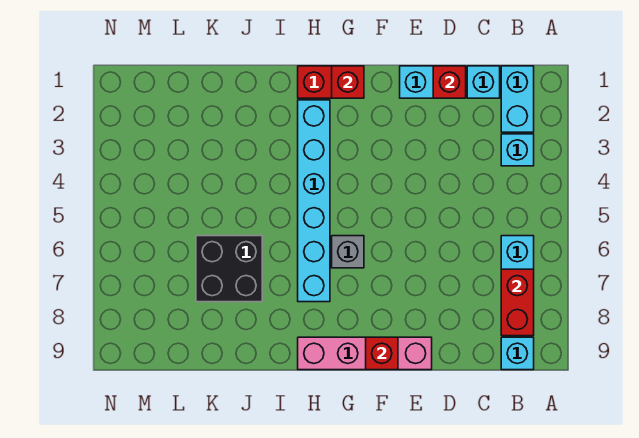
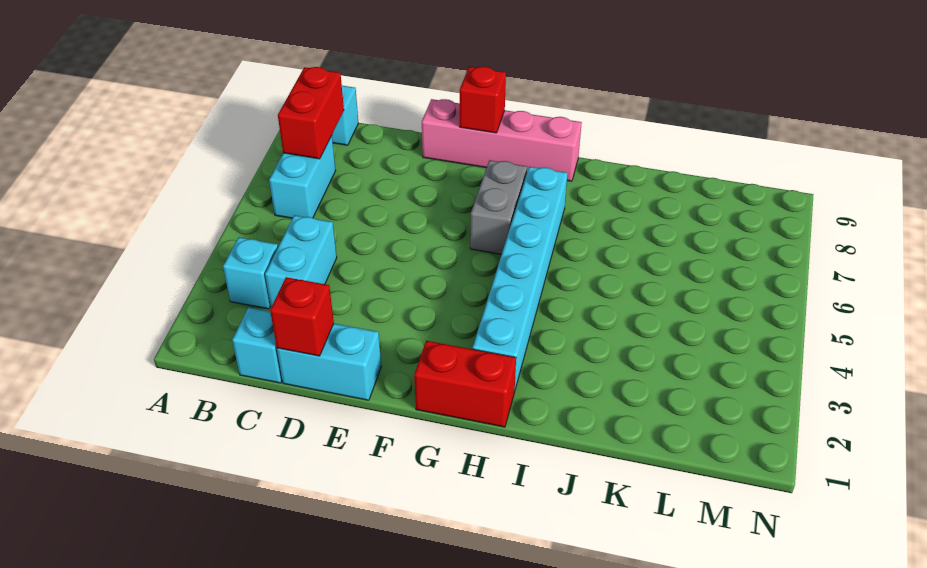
cyan brick B1:B2 level 1 -> cyan brick C3:C4 level 1
red brick G1 level 2 -> none
grey brick G6 level 1 -> grey brick G6:G7 level 1
black brick J6:K7 level 1 -> none

